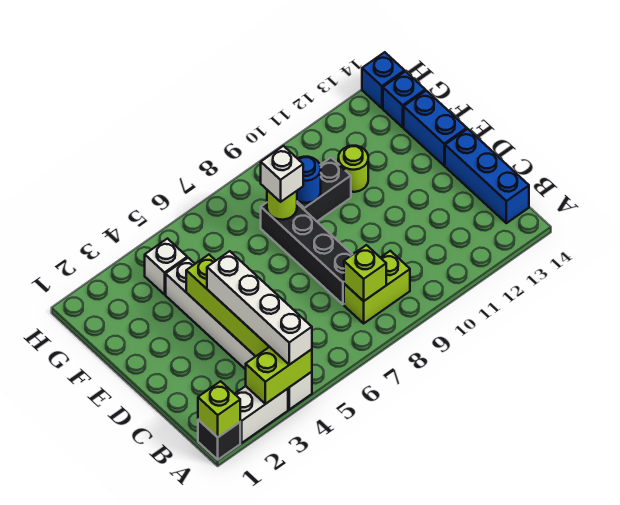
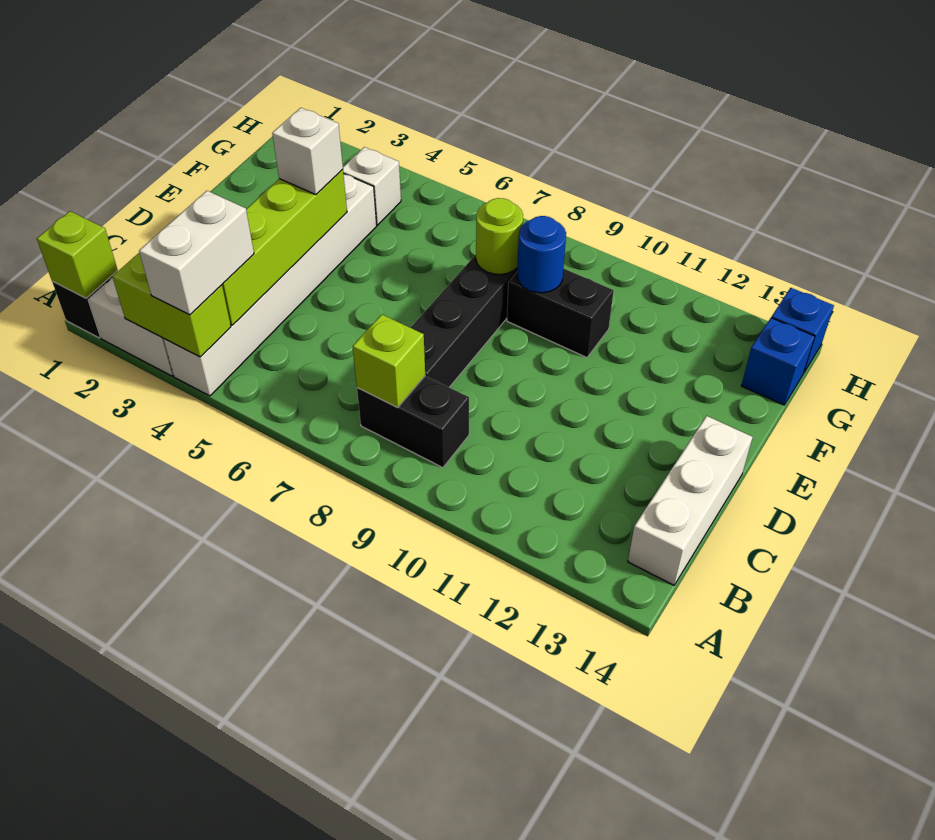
white brick A4:D4 level 3 -> white brick A4:B4 level 3
lime brick B8:B9 level 1 -> black brick B8:B9 level 1
blue brick B14:D14 level 1 -> white brick B14:D14 level 1
blue brick E14:F14 level 1 -> none
white brick F8 level 3 -> white brick E4 level 3
lime round brick F11 level 1 -> none

